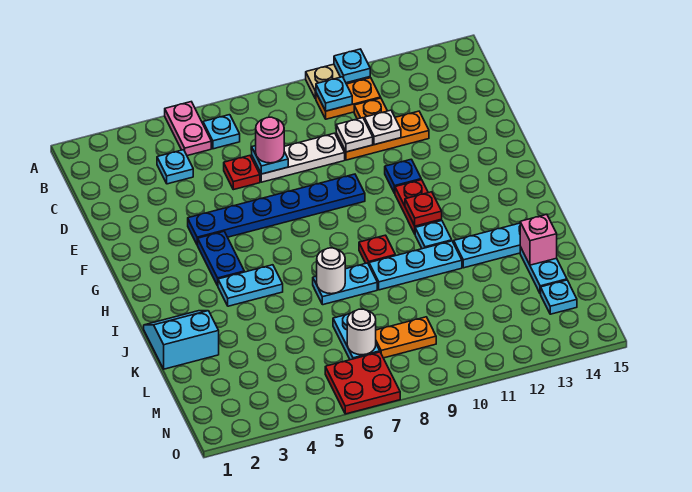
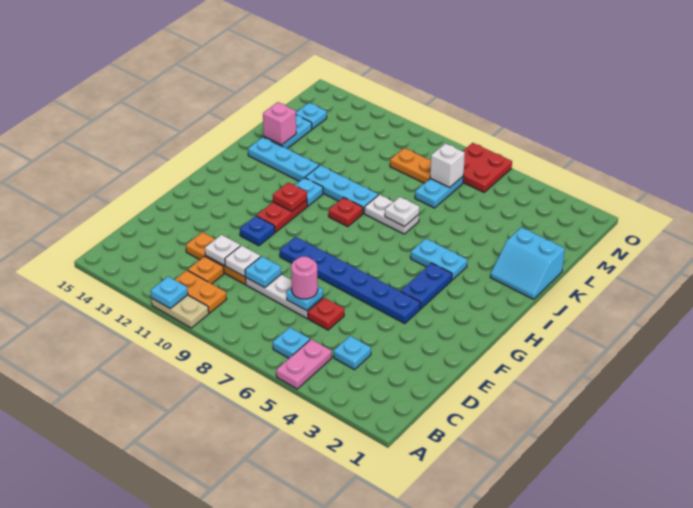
cyan plate B10 level 2 -> cyan plate D9 level 2
cyan plate J7:J8 level 1 -> white plate J7:J8 level 1
white round brick J7 level 2 -> white plate J7 level 2
white round brick M7 level 2 -> white brick M7 level 2

